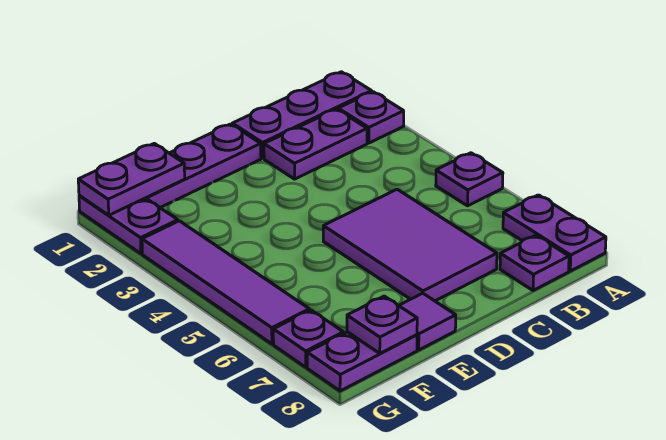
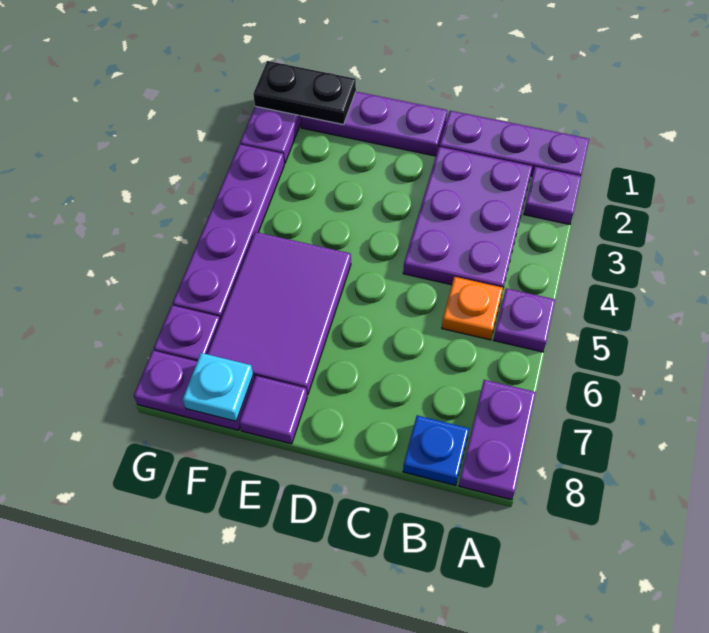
purple plate B2:C2 level 1 -> purple plate B2:C4 level 1
none -> orange plate B5 level 1
purple plate B8 level 1 -> blue plate B8 level 1
purple tile C5:D7 level 1 -> purple tile E5:F7 level 1
purple plate F1:G1 level 2 -> black plate F1:G1 level 2
purple plate F8 level 2 -> cyan plate F8 level 2
purple tile G3:G6 level 1 -> purple plate G3:G6 level 1

